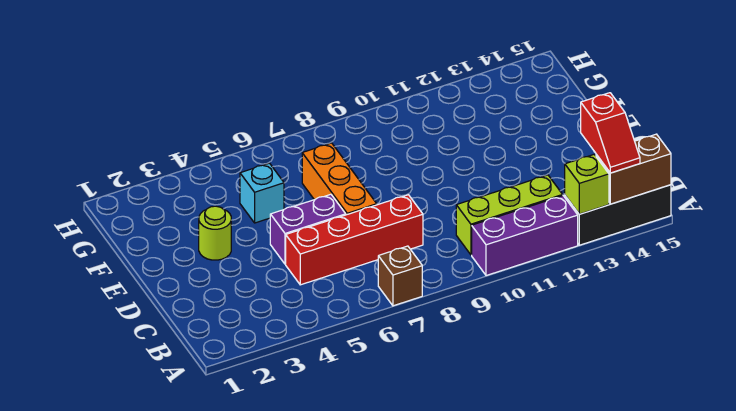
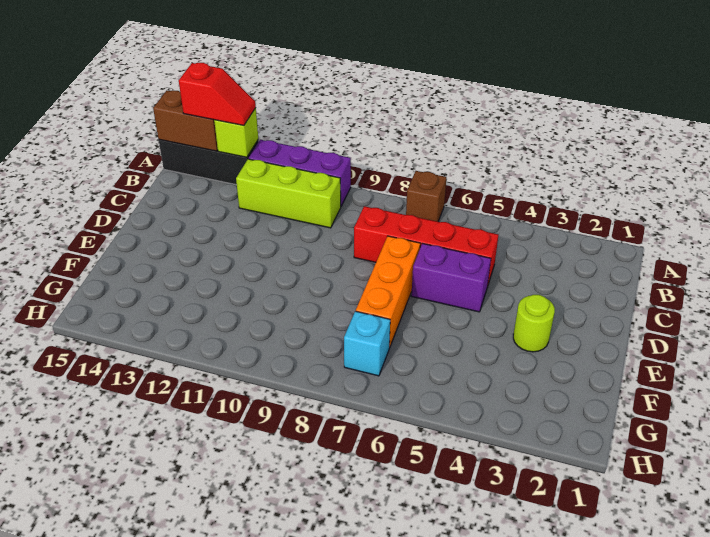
red slope A14:B14 level 3 top B -> red slope A13:A14 level 3 top 14
cyan brick F5 level 1 -> cyan brick G7 level 1

